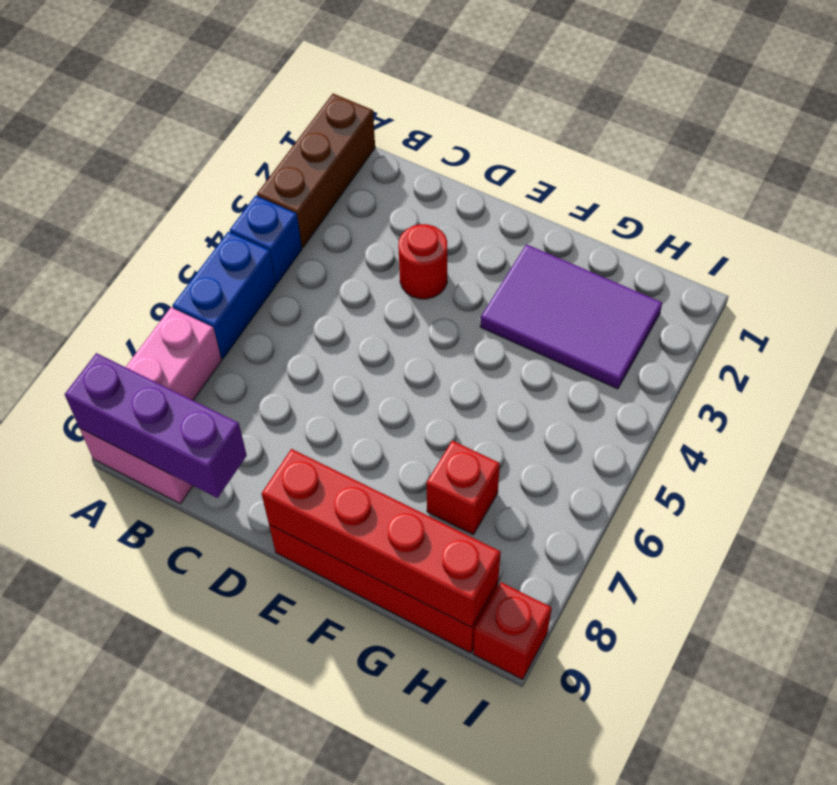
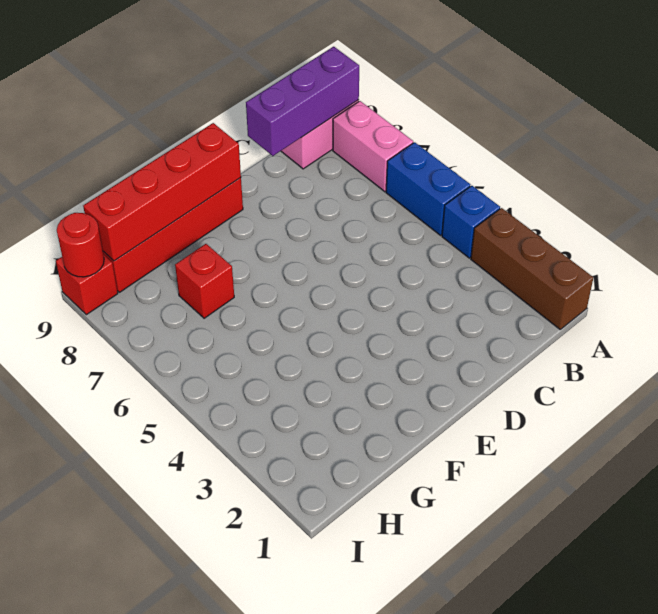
red round brick D3 level 1 -> red round brick I9 level 2
purple tile F2:H3 level 1 -> none

